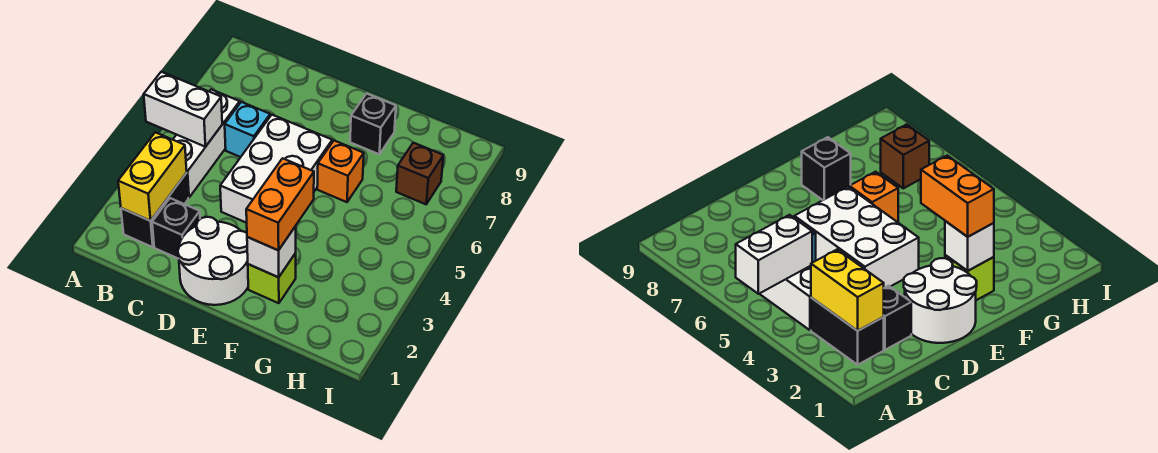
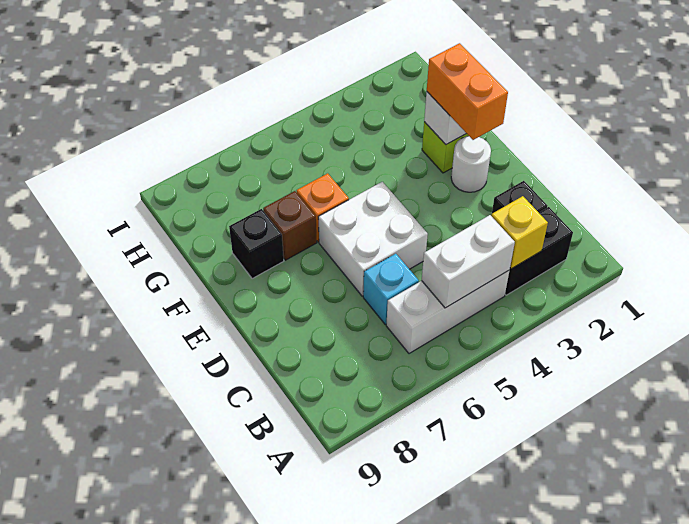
white brick A5:B5 level 2 -> white brick B4:B5 level 2
yellow brick B2:B3 level 2 -> yellow brick B3 level 2
white round brick D1:E2 level 1 -> white round brick E2 level 1
white brick D4:E6 level 1 -> white brick D5:E6 level 1
orange brick F2:F3 level 3 -> orange brick E2:F2 level 3
brown brick H7 level 1 -> brown brick F7 level 1

